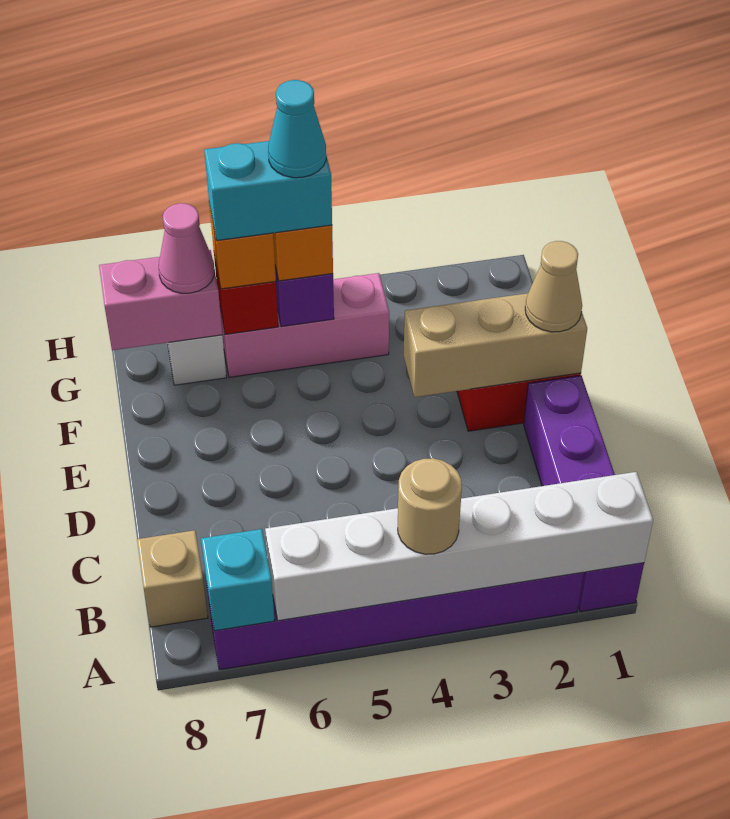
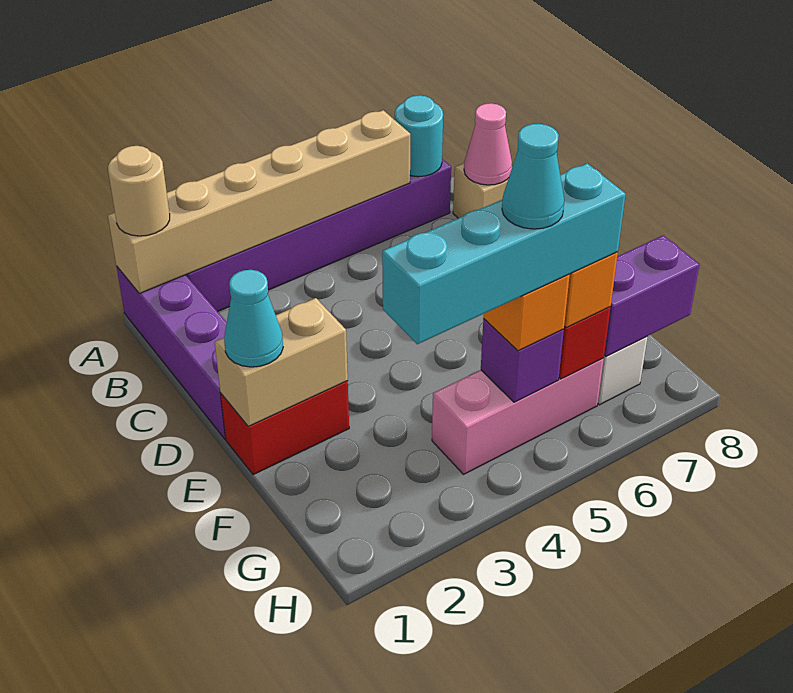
white brick A1:A6 level 2 -> tan brick A1:A6 level 2
tan round brick A4 level 3 -> tan round brick A1 level 3
cyan brick A7 level 2 -> cyan round brick A7 level 2
tan brick E1:E3 level 2 -> tan brick E1:E2 level 2
tan cone E1 level 3 -> cyan cone E1 level 3
cyan brick G5:G6 level 4 -> cyan brick G3:G6 level 4
pink brick G7:G8 level 2 -> purple brick G7:G8 level 2
pink cone G7 level 3 -> pink cone B8 level 2

